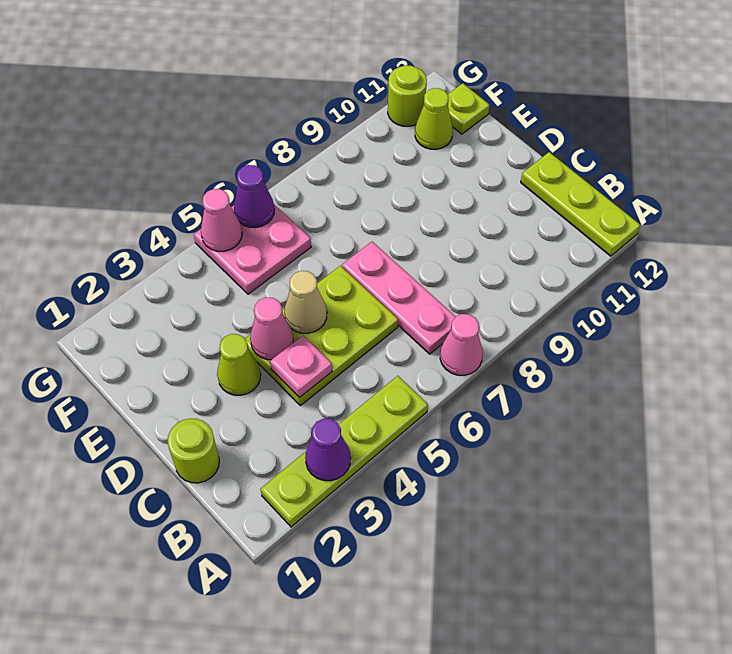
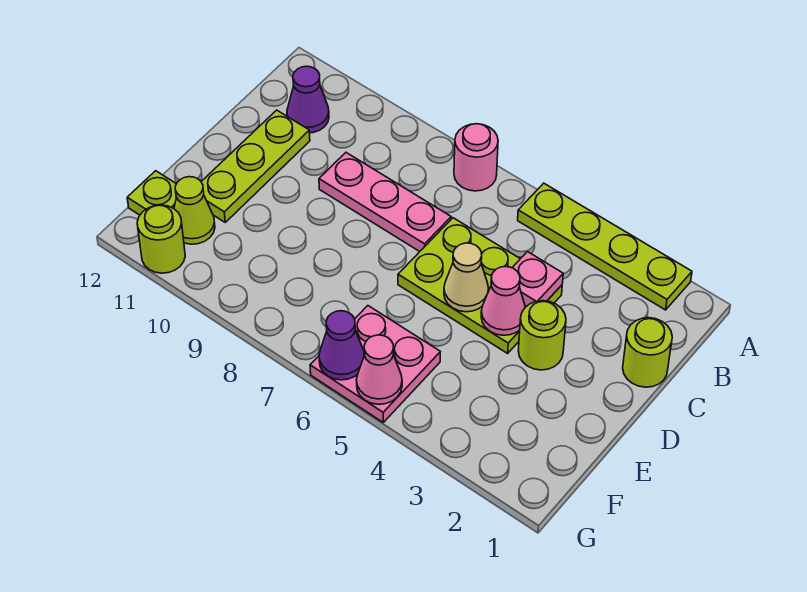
purple cone A3 level 2 -> purple cone B11 level 1
pink cone A7 level 1 -> pink round brick A7 level 1
lime plate A12:C12 level 1 -> lime plate C11:E11 level 1
pink plate B7:D7 level 1 -> pink plate C7:C9 level 1
lime cone D3 level 1 -> lime round brick D3 level 1

